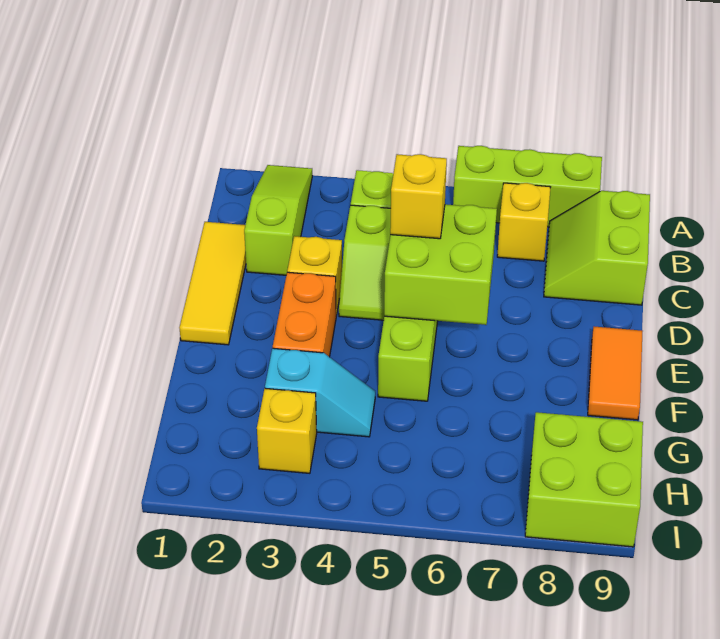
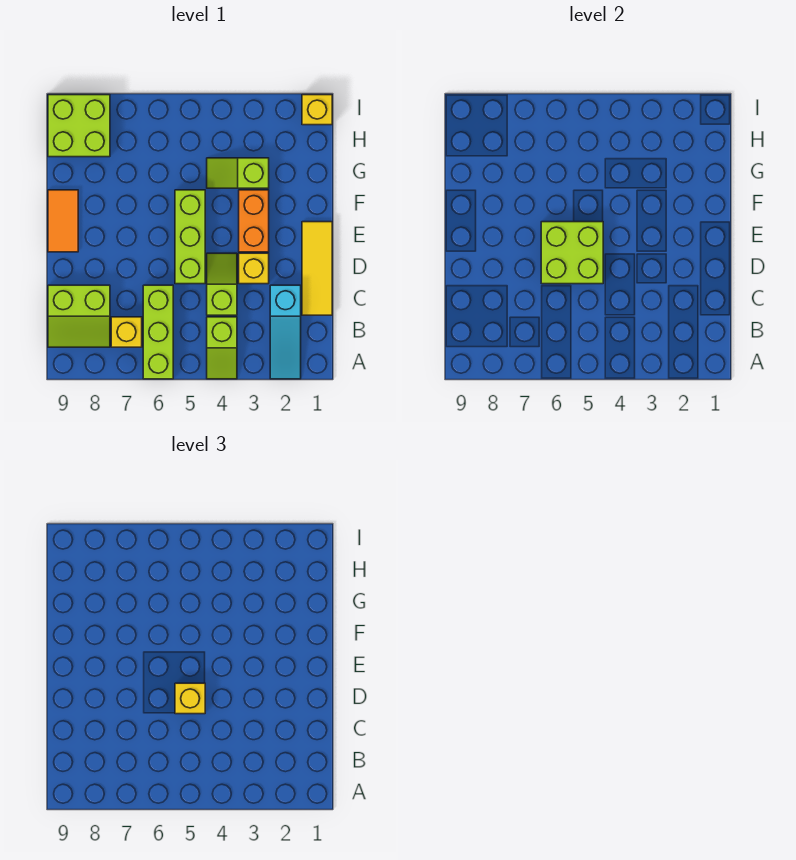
lime slope A2:C2 level 1 top C -> cyan slope A2:C2 level 1 top C
lime brick A6:A8 level 1 -> lime brick A6:C6 level 1
lime slope B8:C9 level 1 top 9 -> lime slope B8:C9 level 1 top C
cyan slope G3:G4 level 1 top 3 -> lime slope G3:G4 level 1 top 3
yellow brick H3 level 1 -> yellow brick I1 level 1

